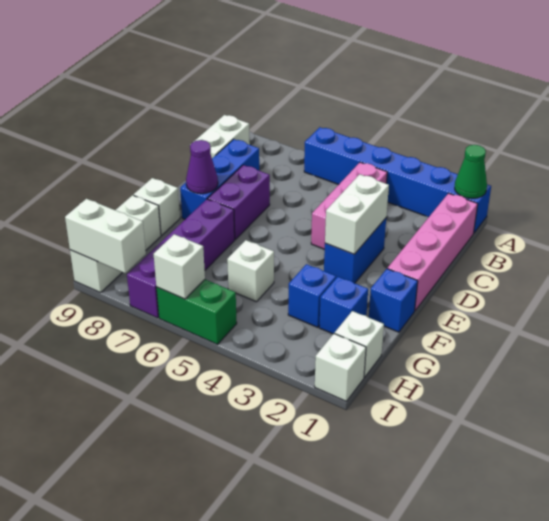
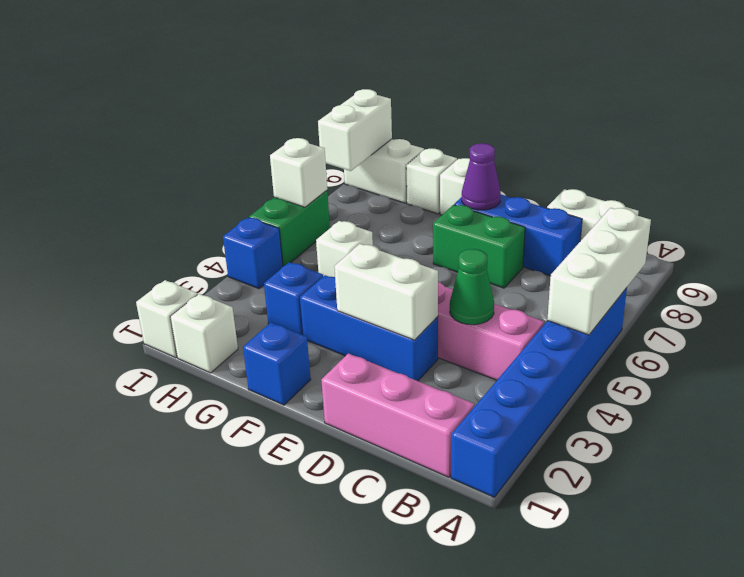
green cone A1 level 2 -> green cone C4 level 2
none -> white brick A5:A7 level 2
pink brick B1:E1 level 1 -> pink brick B1:D1 level 1
blue brick D3:E3 level 1 -> blue brick D3:F3 level 1
purple brick D7:E7 level 1 -> green brick D7:E7 level 1
purple brick F7:I7 level 1 -> none
blue brick G2 level 1 -> blue brick I4 level 1

